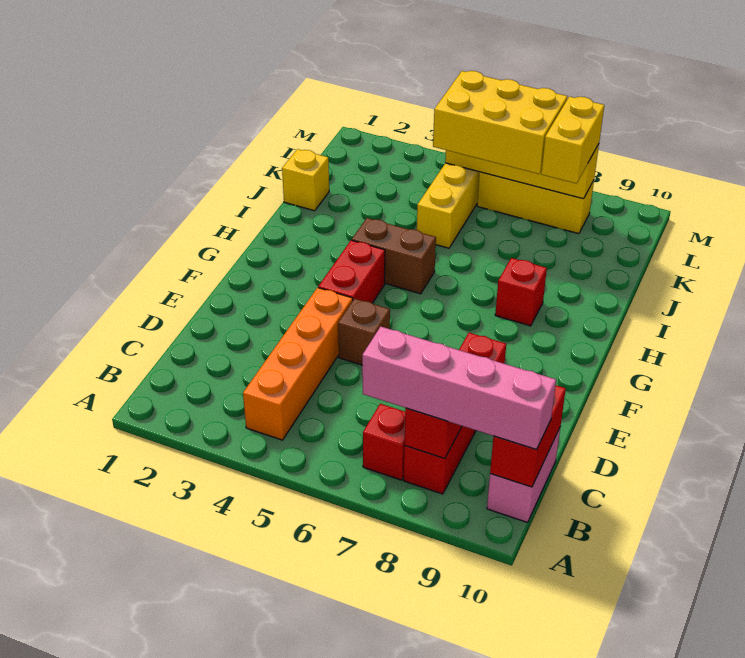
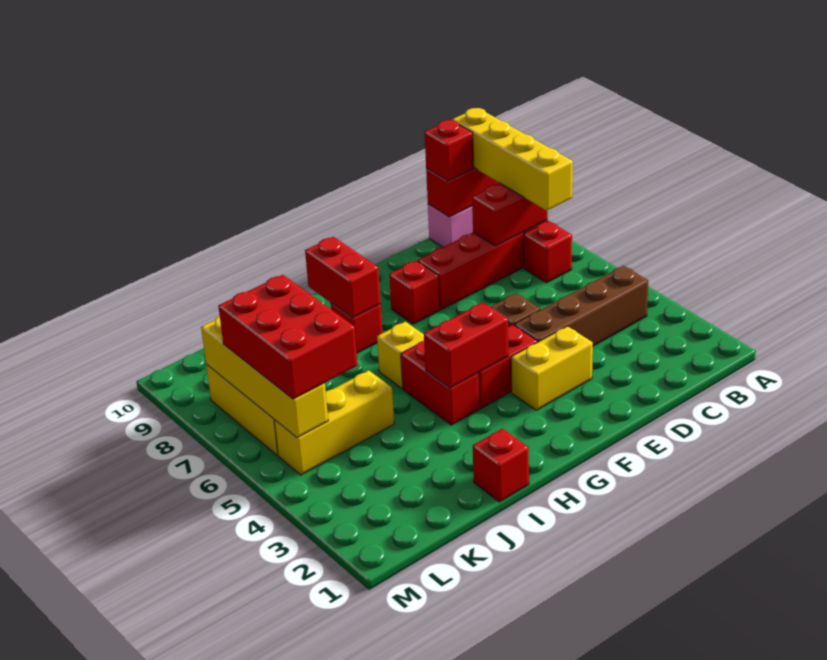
orange brick B4:E4 level 1 -> brown brick B4:E4 level 1
pink brick B7:B10 level 3 -> yellow brick B7:B10 level 3
none -> red brick C10 level 3
none -> red brick F8 level 1
none -> red brick G4:H4 level 2
brown brick H4:H5 level 1 -> red brick H4:H5 level 1
none -> red brick H8:H9 level 2
none -> red brick I1 level 1
yellow brick J1 level 1 -> yellow brick H6 level 1
yellow brick K5:L7 level 3 -> red brick K5:L7 level 3
yellow brick K8:L8 level 3 -> yellow brick E3:F3 level 1

